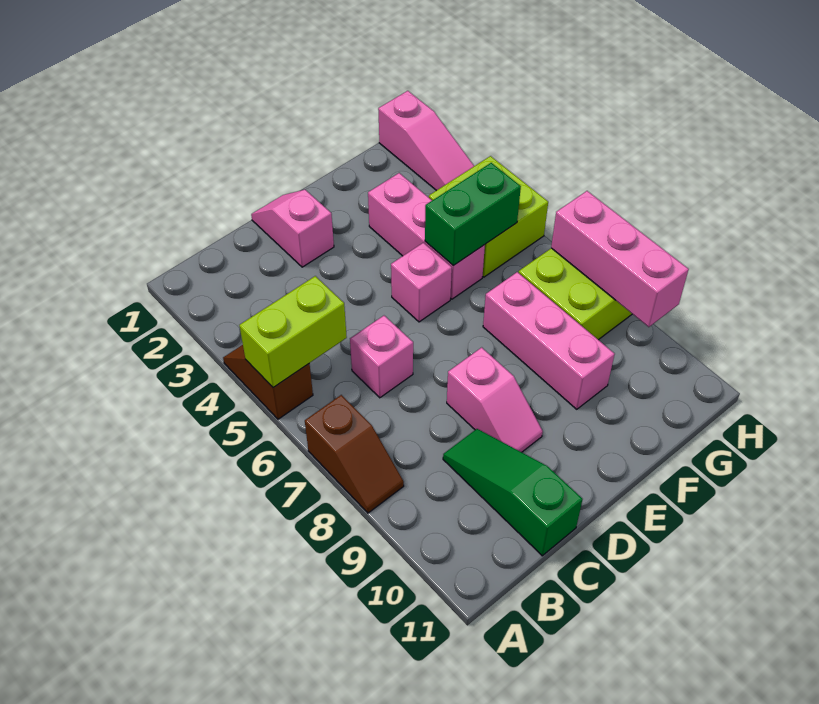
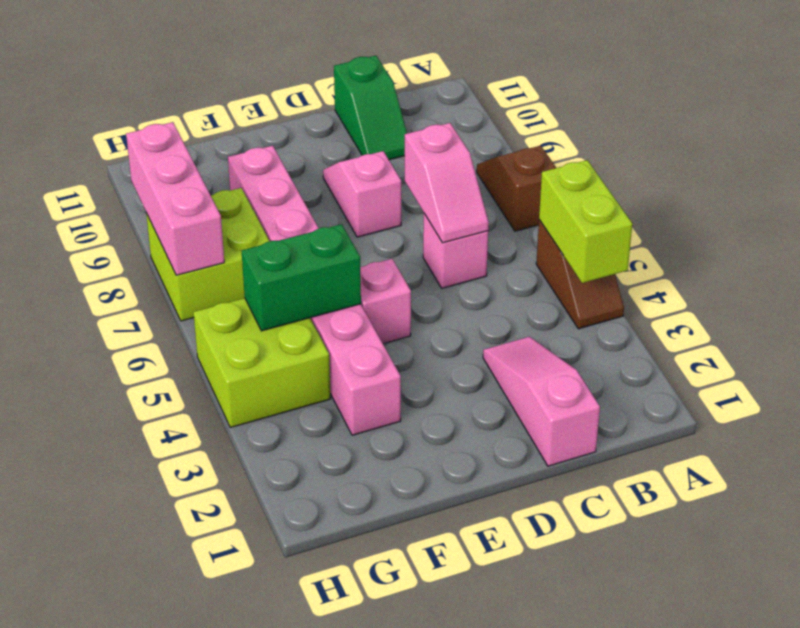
lime brick A5:B5 level 2 -> lime brick A4:A5 level 2
green slope C9:C11 level 1 top 11 -> green slope C10:C11 level 1 top 11
pink slope D1:D2 level 1 top 2 -> pink slope C6:C7 level 2 top 7
pink slope H1:H3 level 1 top 1 -> pink slope C1:C3 level 1 top 1

